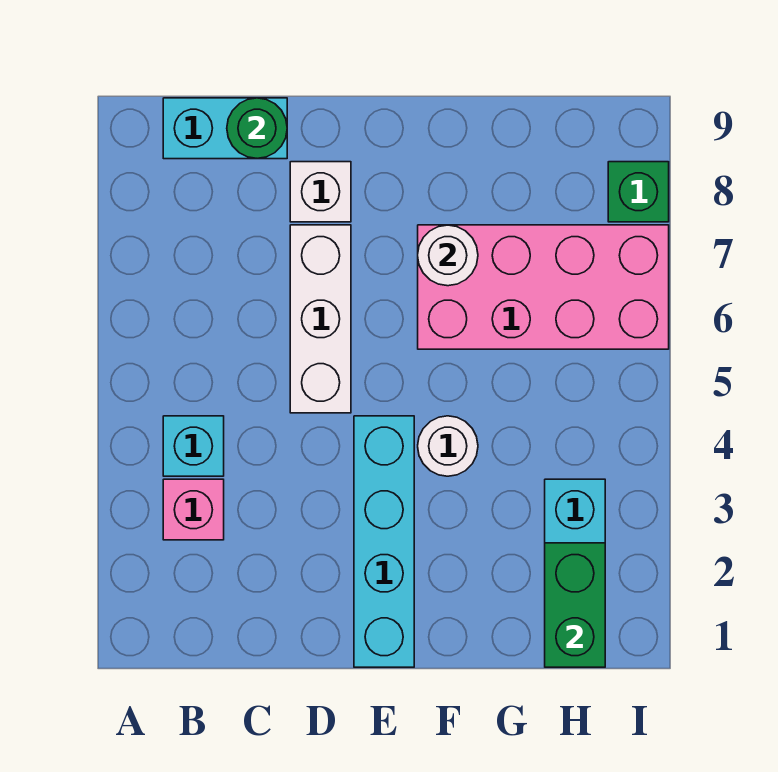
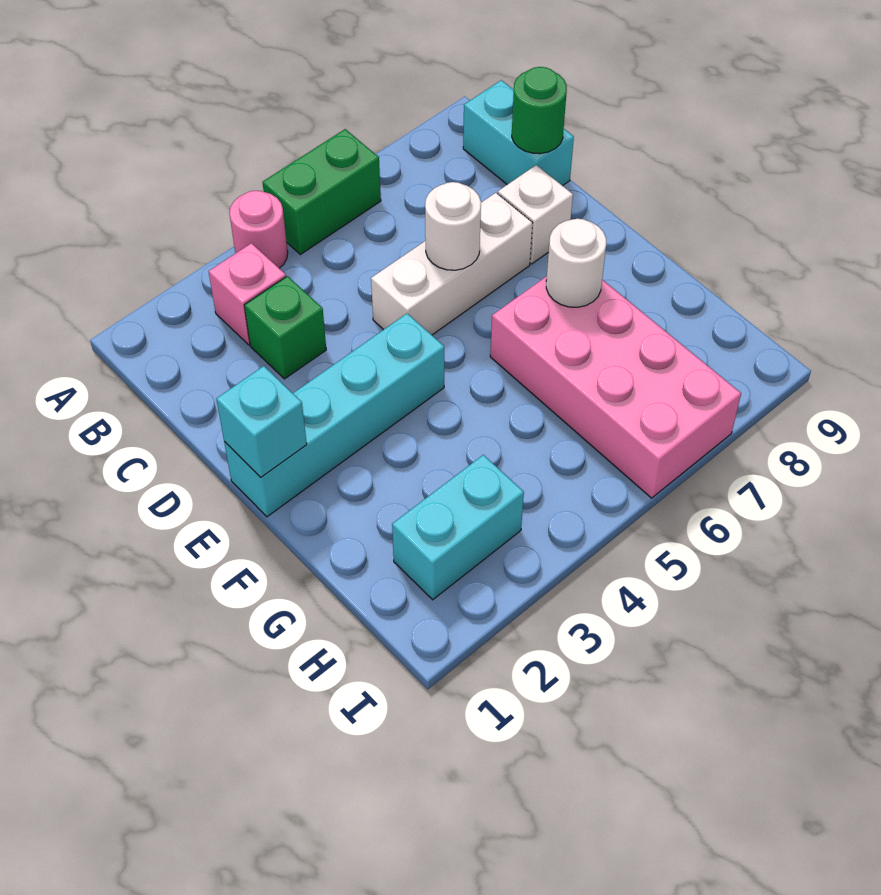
none -> pink round brick A4 level 1
cyan brick B4 level 1 -> cyan brick E1 level 2
white round brick F4 level 1 -> white round brick D6 level 2
green brick H1:H2 level 2 -> green brick A5:A6 level 1
green brick I8 level 1 -> green brick C3 level 1

